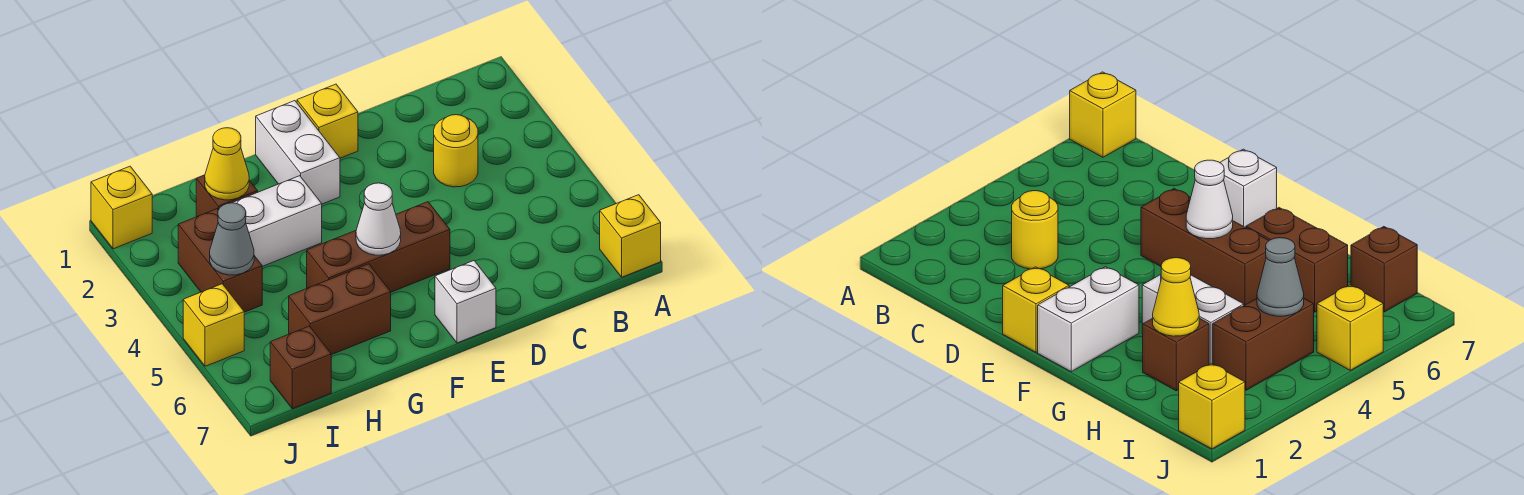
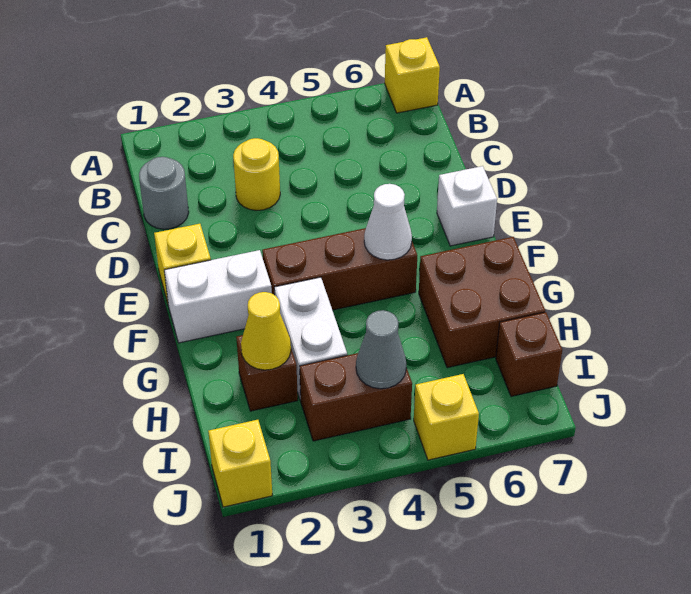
none -> grey round brick C1 level 1
brown brick E5:G5 level 1 -> brown brick F3:F5 level 1
brown brick G6:H6 level 1 -> brown brick G6:H7 level 1

